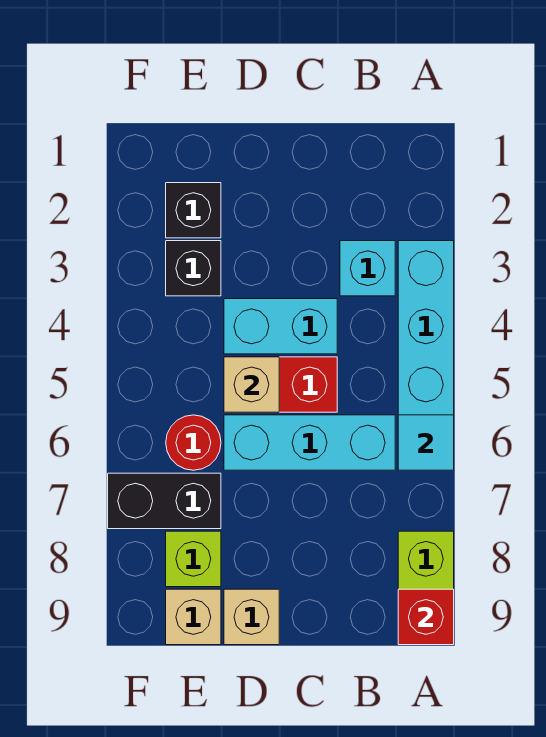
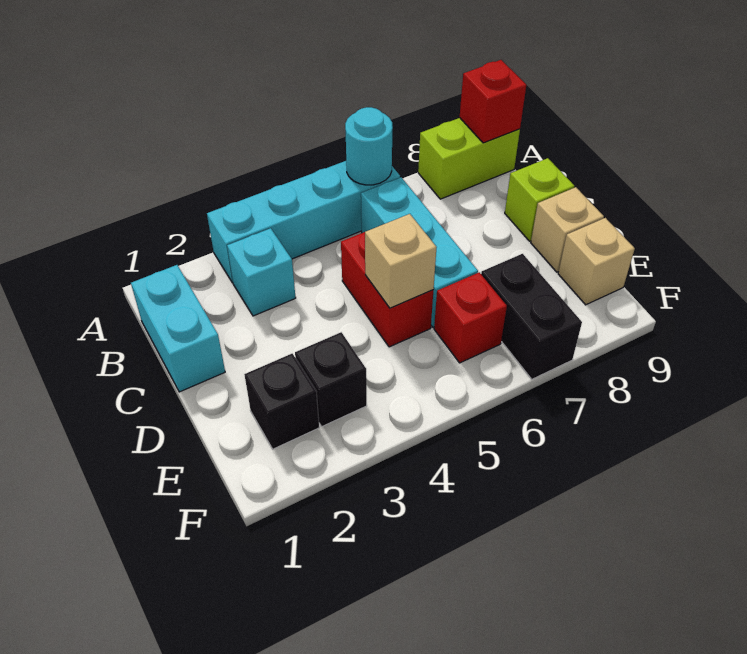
cyan tile A6 level 2 -> cyan round brick A6 level 2
cyan brick C4:D4 level 1 -> cyan brick B1:C1 level 1
red round brick E6 level 1 -> red brick E6 level 1
lime brick E8 level 1 -> lime brick C9 level 1

